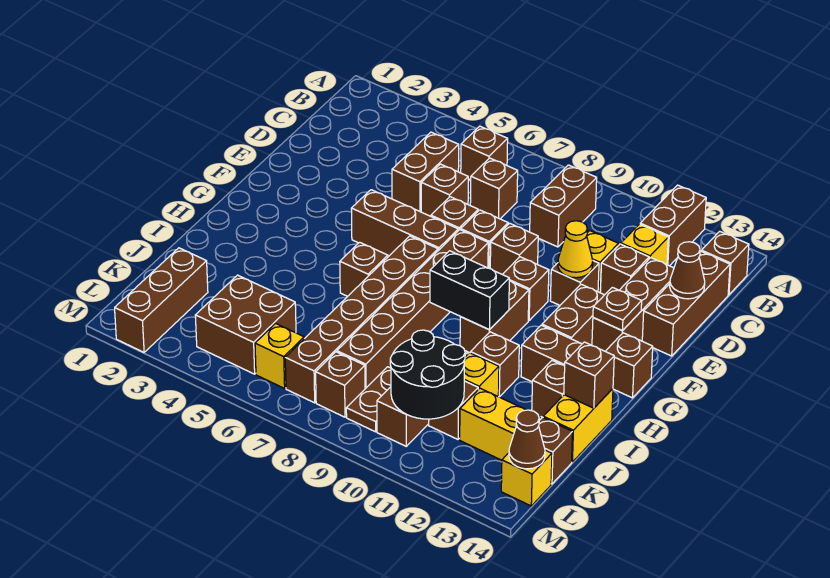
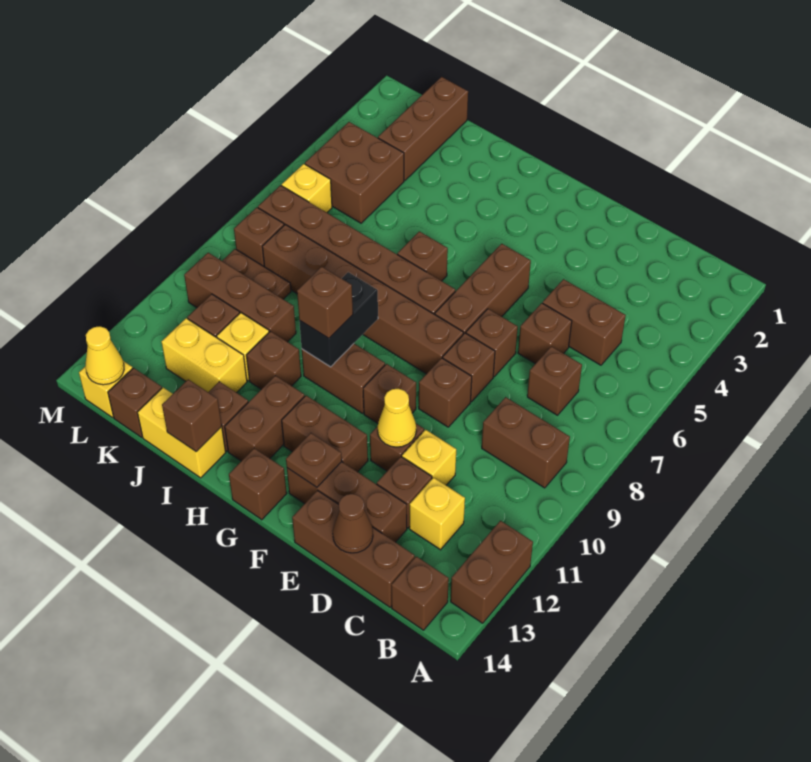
brown brick A12:B12 level 1 -> brown brick A12:A13 level 1
brown brick B6 level 1 -> brown brick H10 level 3
brown brick K2:M2 level 1 -> brown brick K1:K3 level 1
black round brick K10:L11 level 2 -> none
yellow brick K12:K13 level 1 -> yellow brick J12:K12 level 1
brown cone L14 level 2 -> yellow cone L14 level 2

